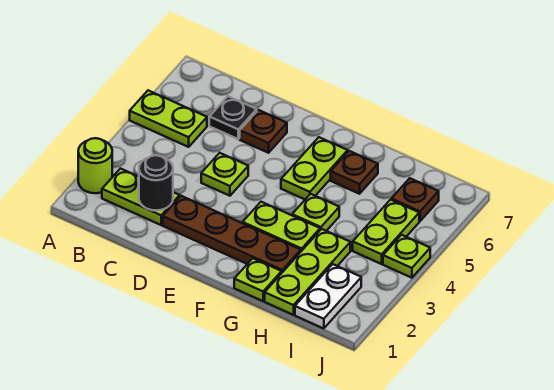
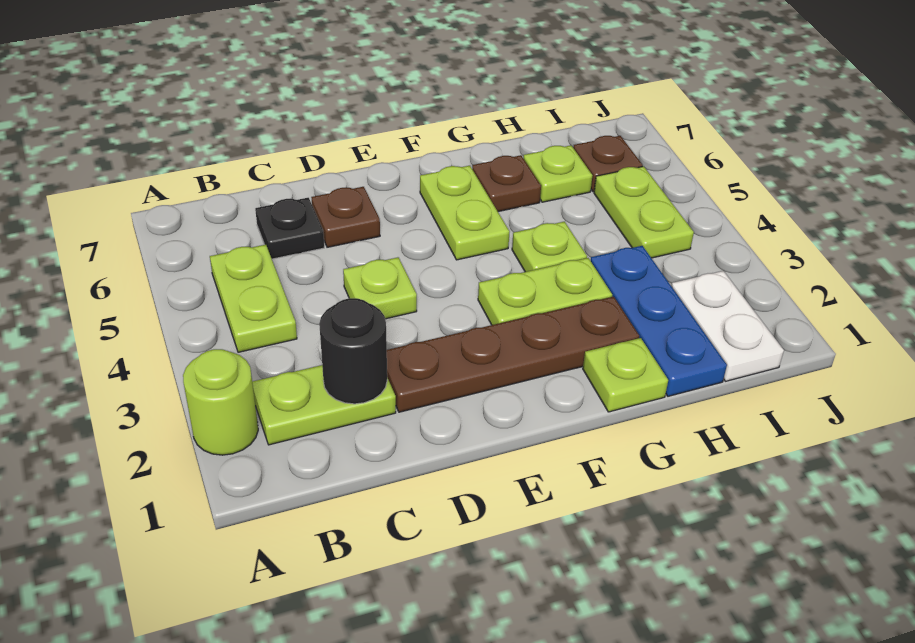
lime plate A5:B5 level 1 -> lime plate B4:B5 level 1
lime plate H1:H3 level 1 -> blue plate H1:H3 level 1
lime plate J4 level 1 -> lime plate H6 level 1

